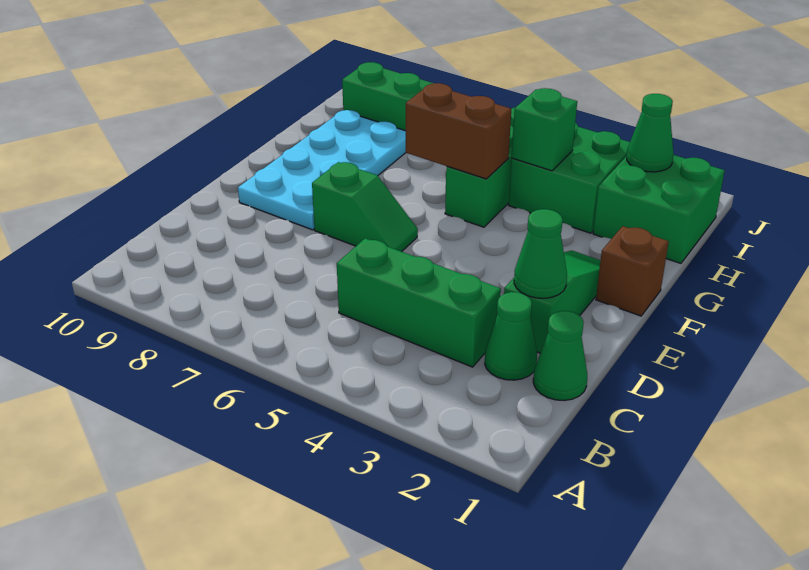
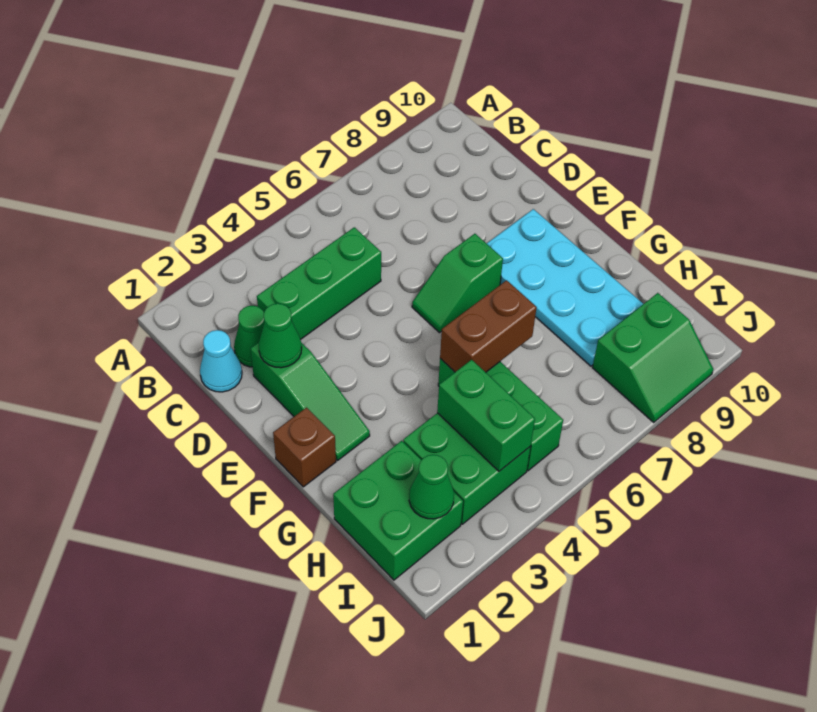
green cone C1 level 1 -> cyan cone C1 level 1
green brick H4 level 2 -> green brick H4:I4 level 2

